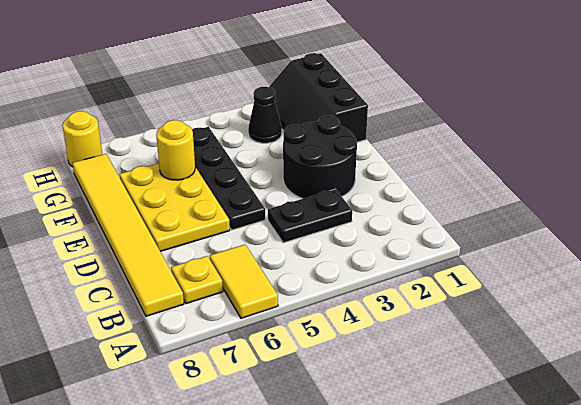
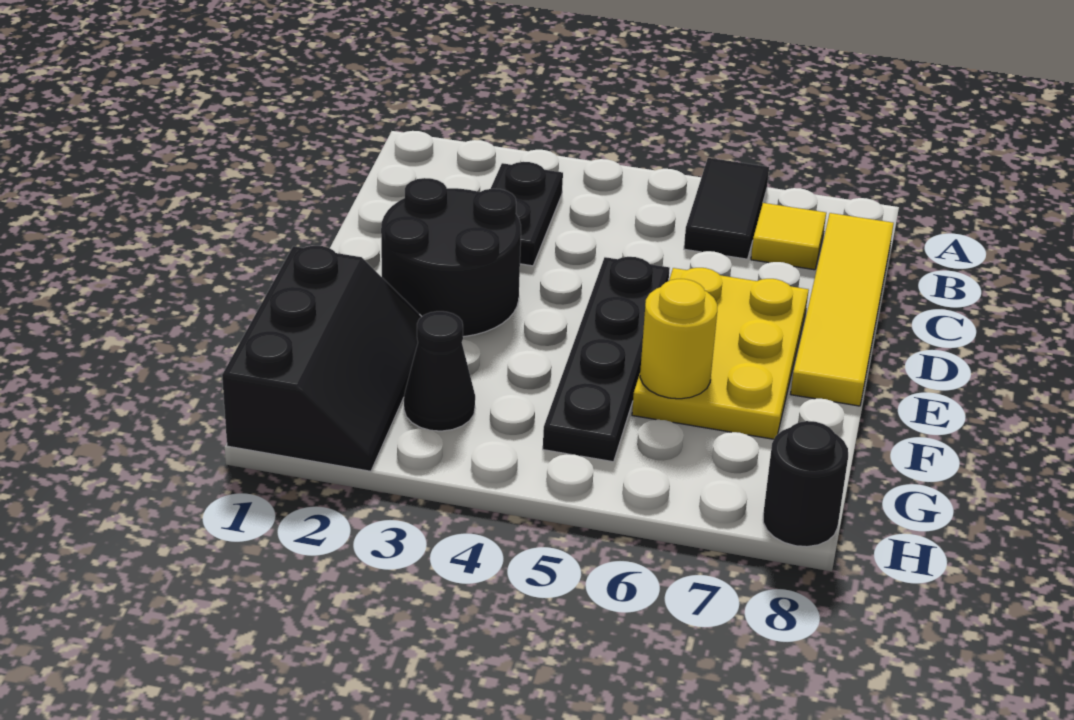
yellow tile A6:B6 level 1 -> black tile A6:B6 level 1
yellow plate B7 level 1 -> yellow tile B7 level 1
yellow tile B8:G8 level 1 -> yellow tile B8:E8 level 1
black plate C3:C4 level 1 -> black plate B3:C3 level 1
yellow round brick H8 level 1 -> black round brick H8 level 1

